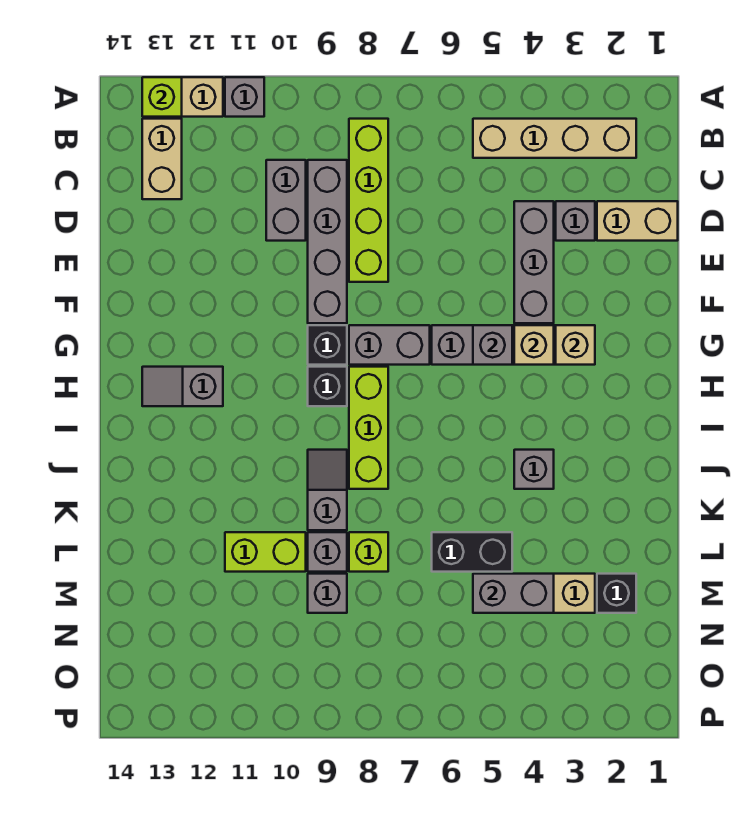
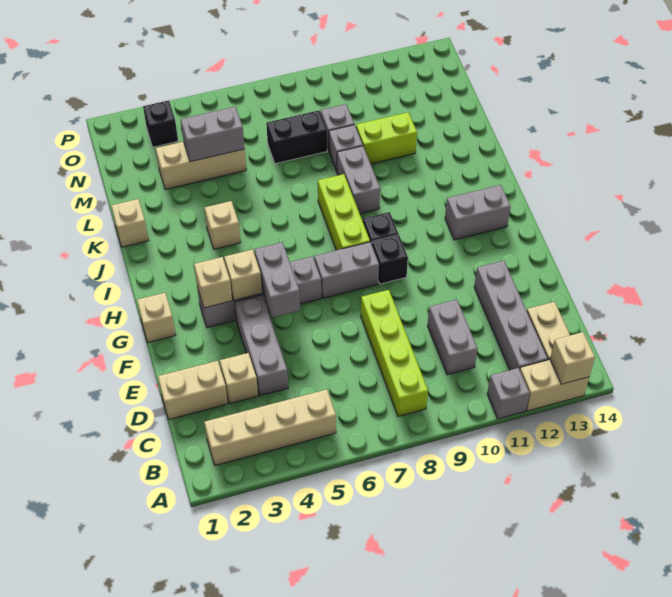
lime brick A13 level 2 -> tan brick A13 level 2
grey brick C9:F9 level 1 -> grey brick B12:E12 level 1
grey brick D3 level 1 -> tan brick D3 level 1
none -> tan brick G1 level 1
grey brick G5 level 2 -> grey brick F5:G5 level 2
grey slope H12:H13 level 1 top 12 -> grey brick H12:H13 level 1
grey brick J4 level 1 -> tan brick J4 level 1
grey slope J9:K9 level 1 top K -> grey brick J9:K9 level 1
none -> tan brick K1 level 1
black brick L5:L6 level 1 -> black brick M7:M8 level 1
lime brick L8 level 1 -> none
black brick M2 level 1 -> black brick O3 level 1

